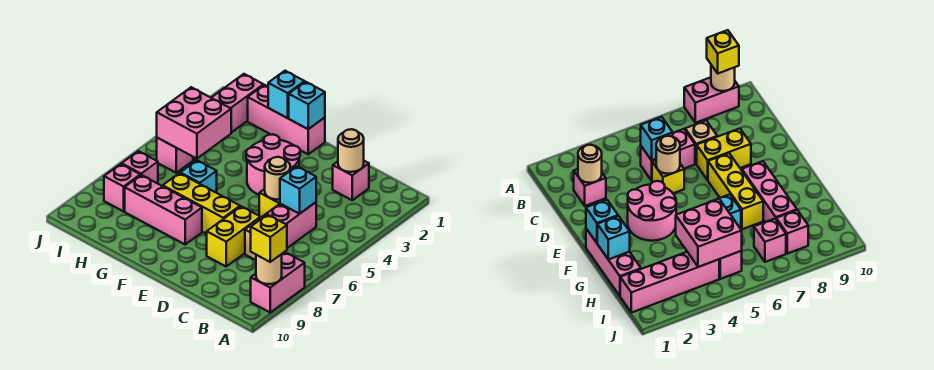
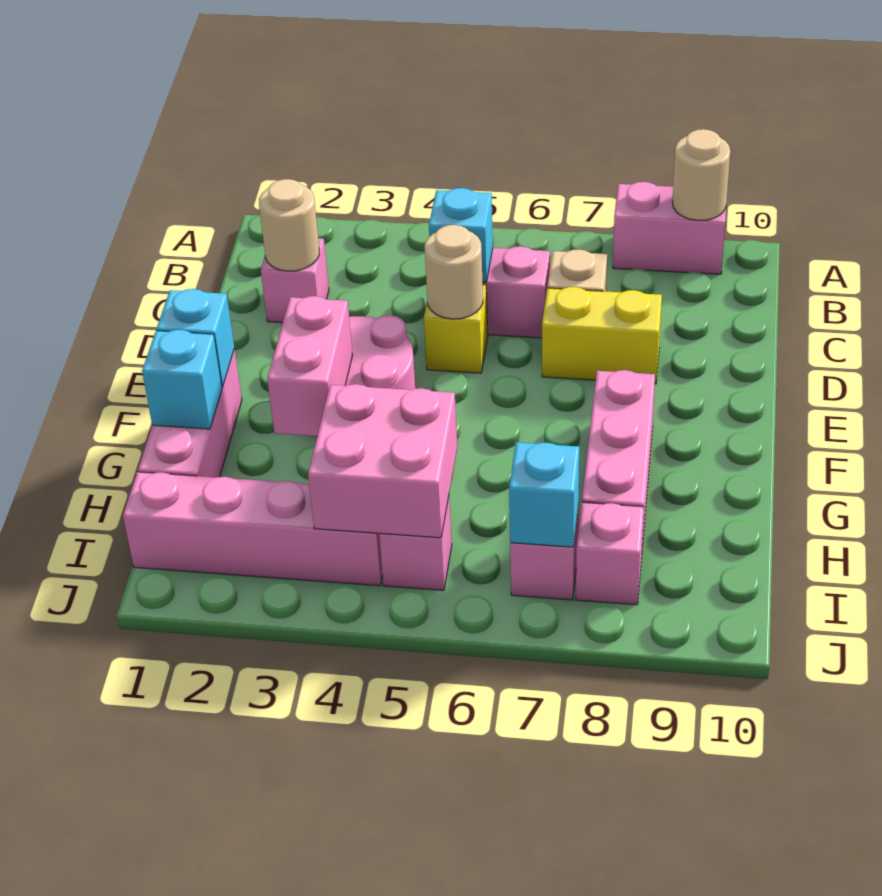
yellow brick A9 level 3 -> none
yellow brick E7:G7 level 1 -> none
none -> pink brick F3:G3 level 2
cyan brick G6 level 1 -> cyan brick I7 level 2

